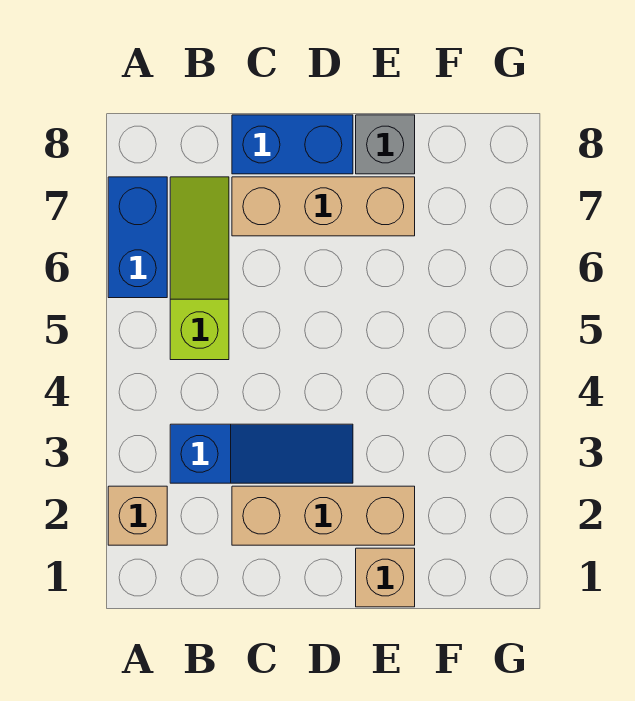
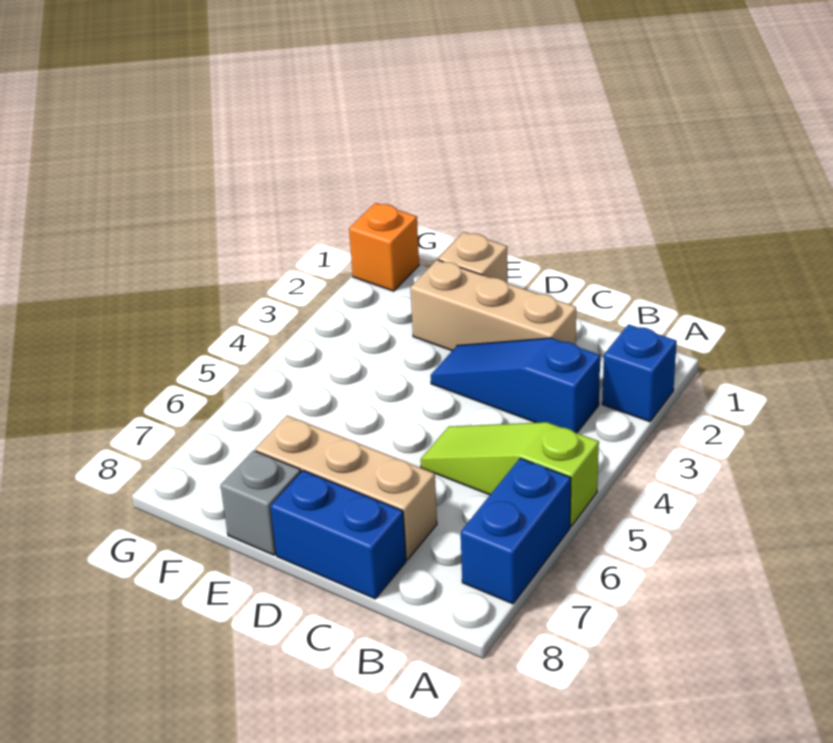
tan brick A2 level 1 -> blue brick A2 level 1
lime slope B5:B7 level 1 top 5 -> lime slope A5:C5 level 1 top A
none -> orange brick G1 level 1

